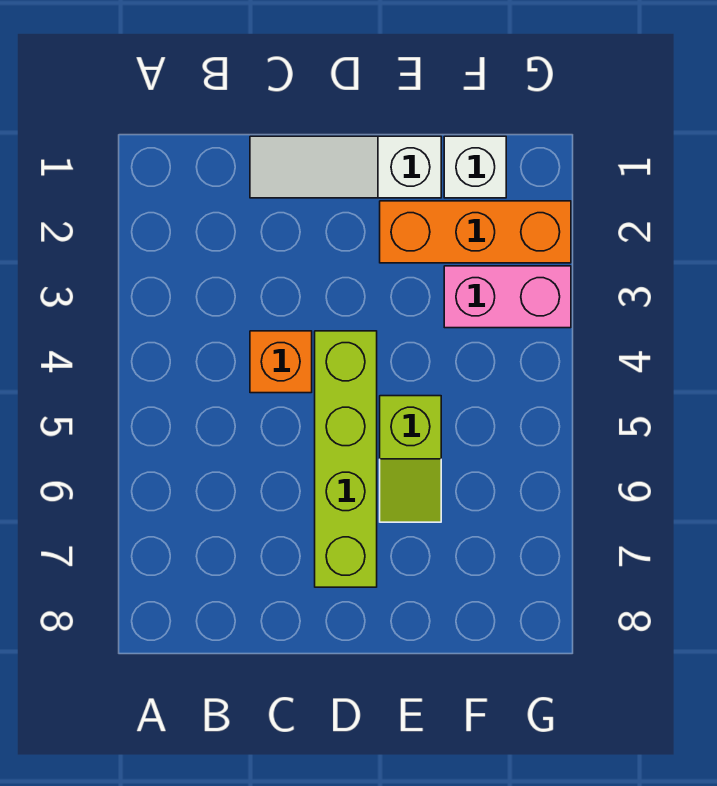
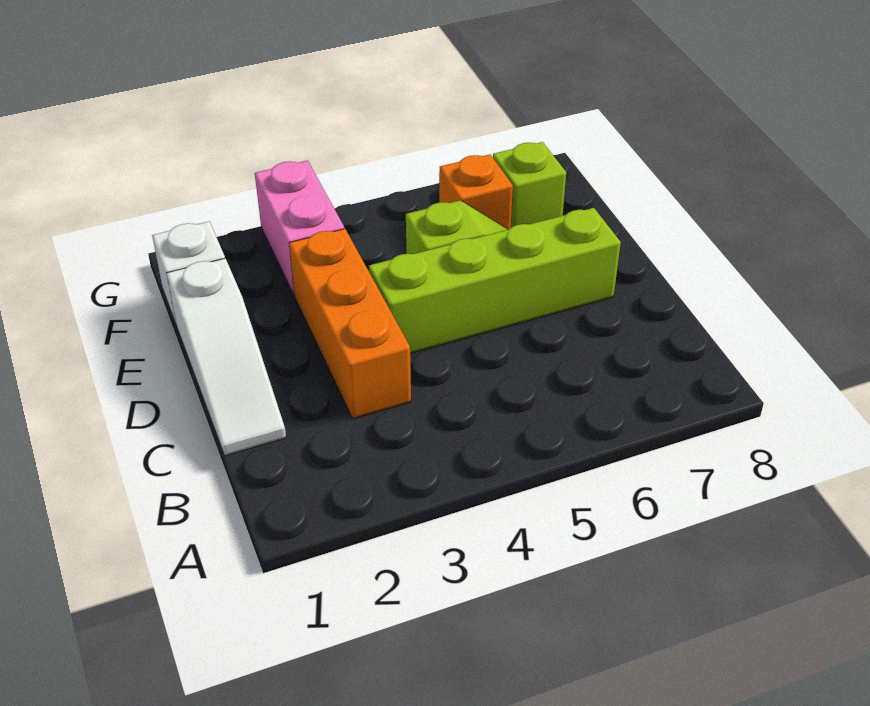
orange brick C4 level 1 -> orange brick F6 level 1
orange brick E2:G2 level 1 -> orange brick C3:E3 level 1
none -> lime brick F7 level 1

